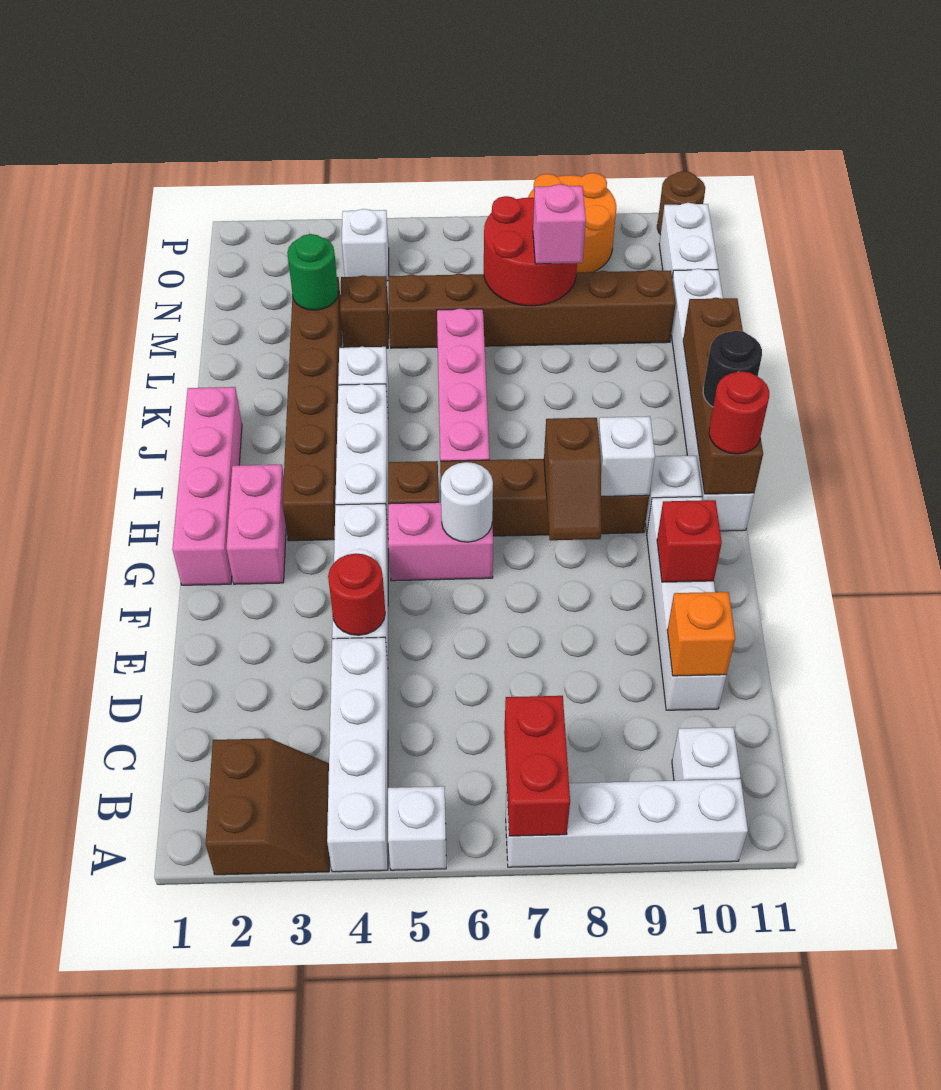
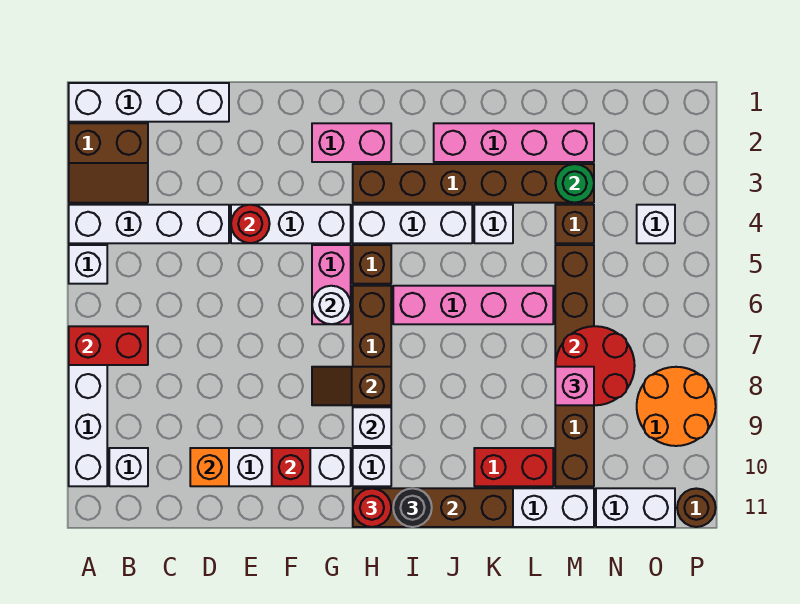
none -> white brick A1:D1 level 1
pink brick G1:J1 level 1 -> pink brick J2:M2 level 1
none -> red brick K10:L10 level 1

